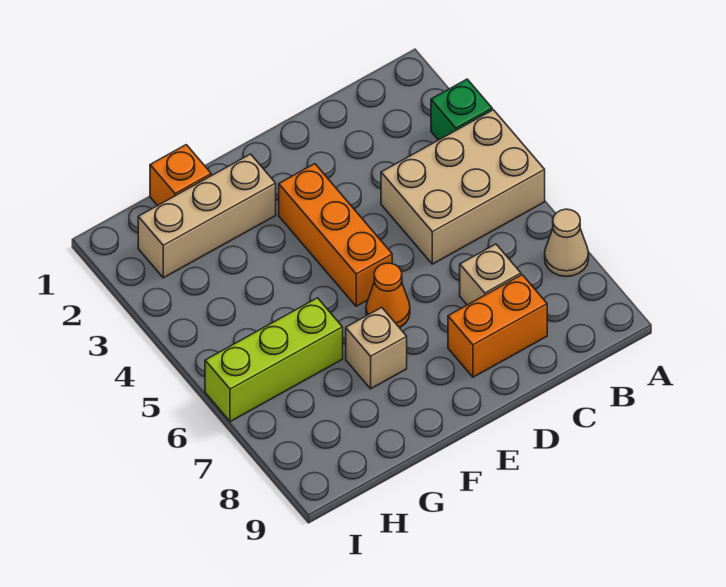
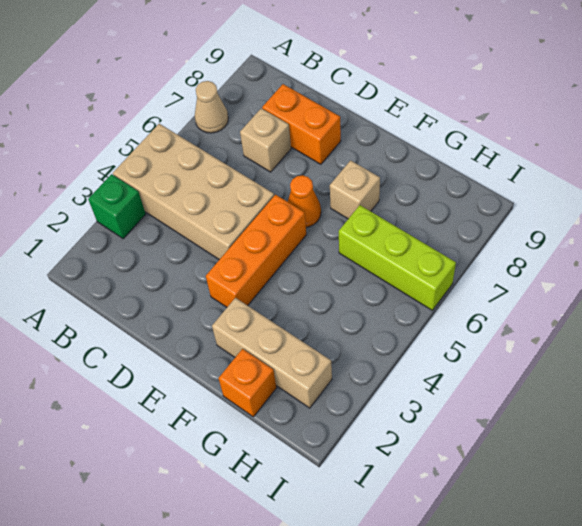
tan brick A4:C5 level 1 -> tan brick A4:D5 level 1

